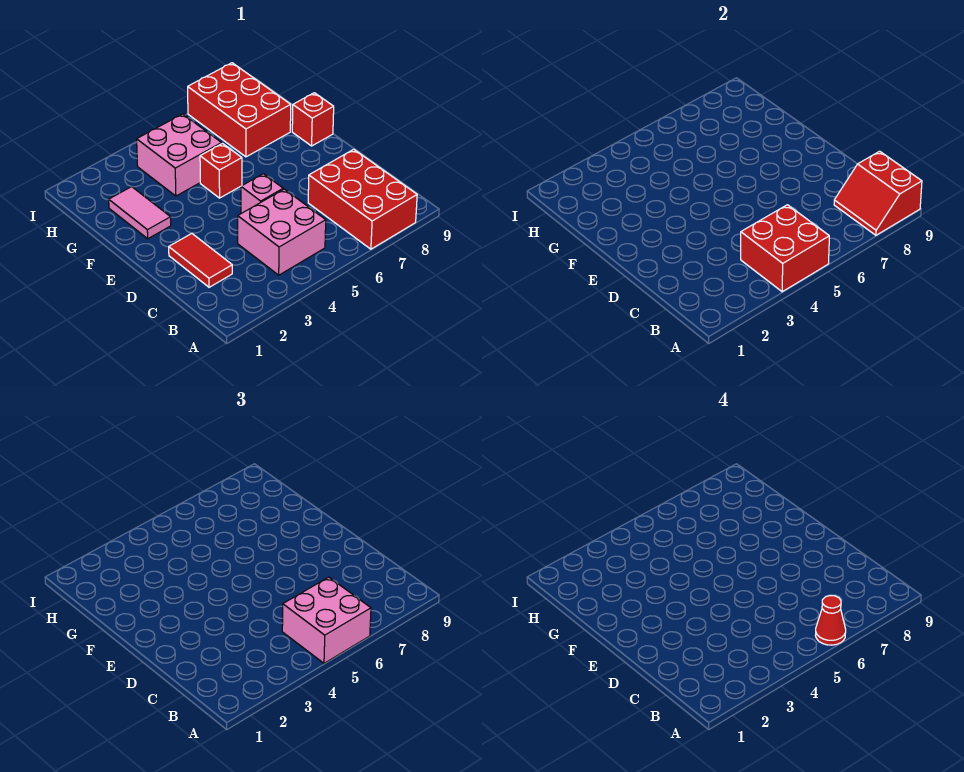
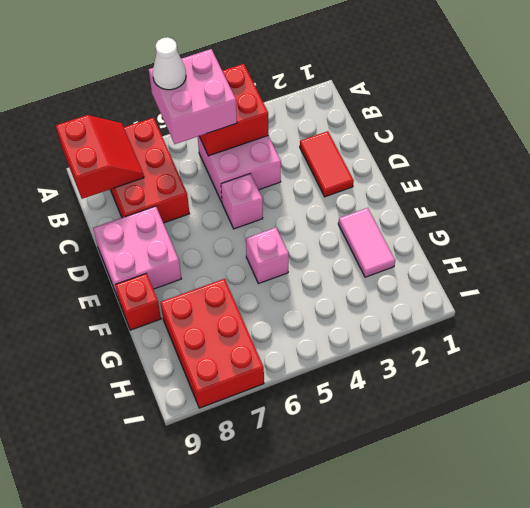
red cone A6 level 4 -> white cone A6 level 4
red brick F5 level 1 -> pink brick F5 level 1
pink brick G4:H5 level 1 -> pink brick D8:E9 level 1

